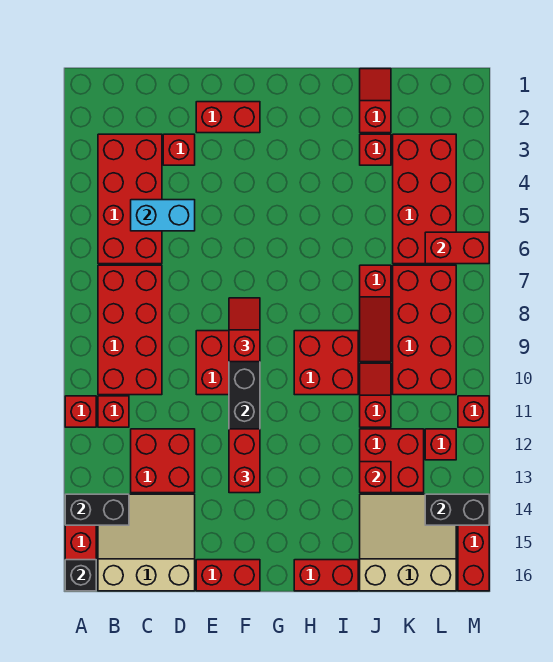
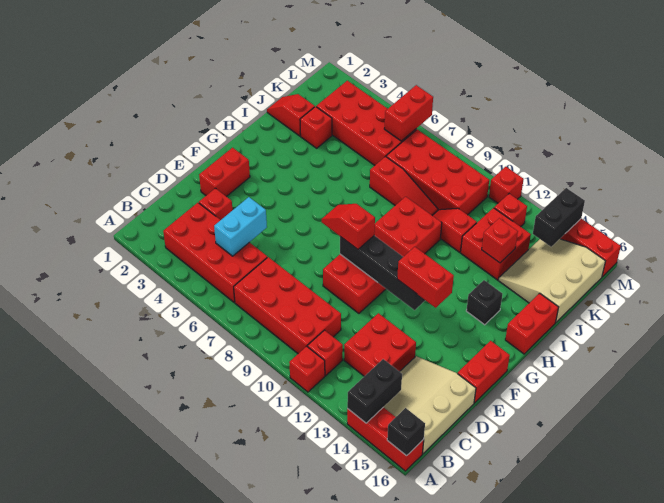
none -> black brick H14 level 1

